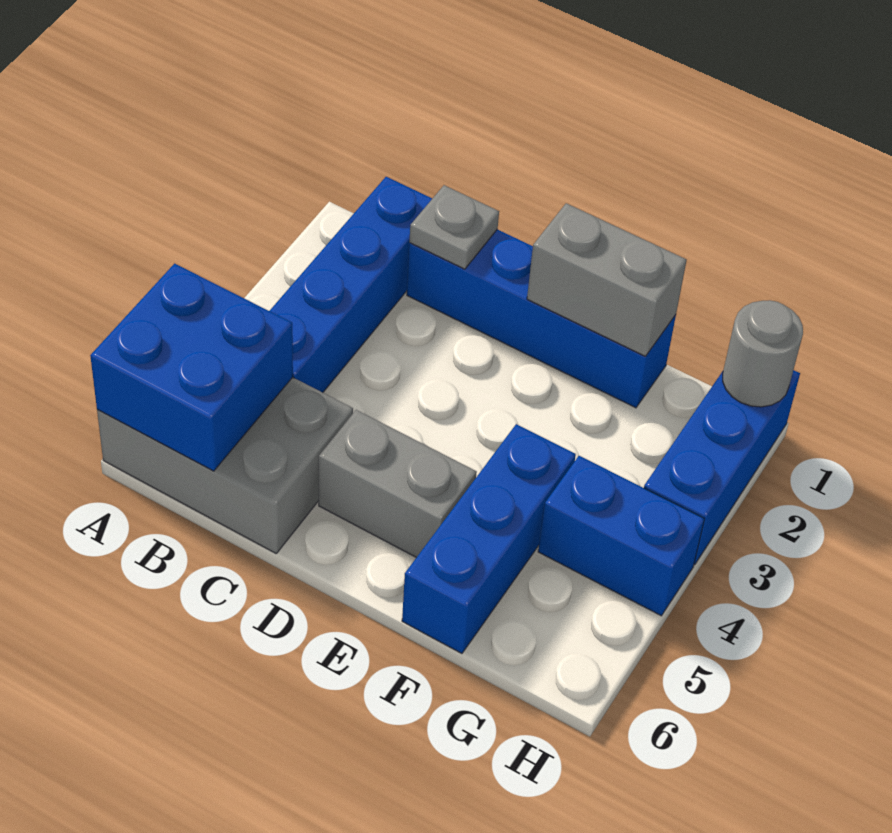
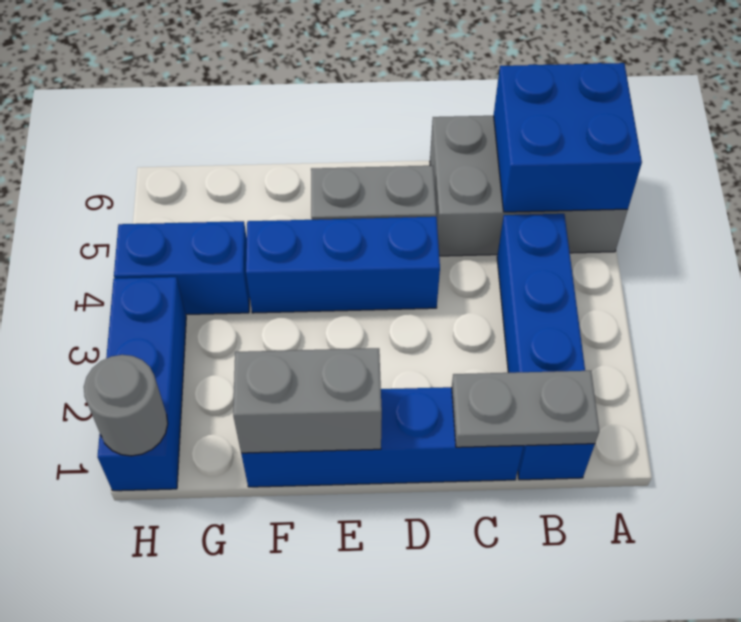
grey plate C1 level 2 -> grey plate B1:C1 level 2
blue brick F4:F6 level 1 -> blue brick D4:F4 level 1

